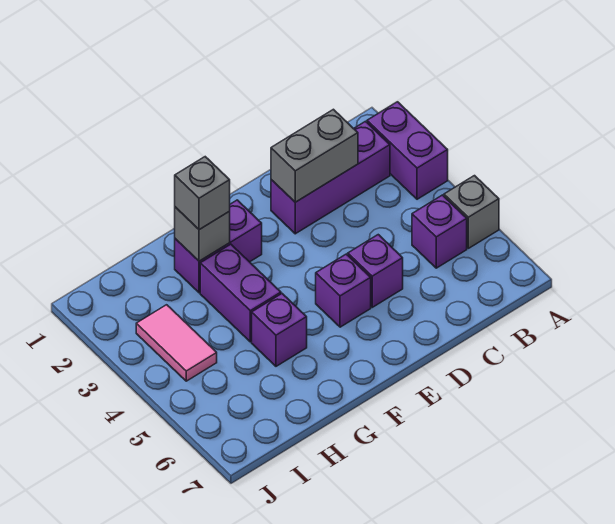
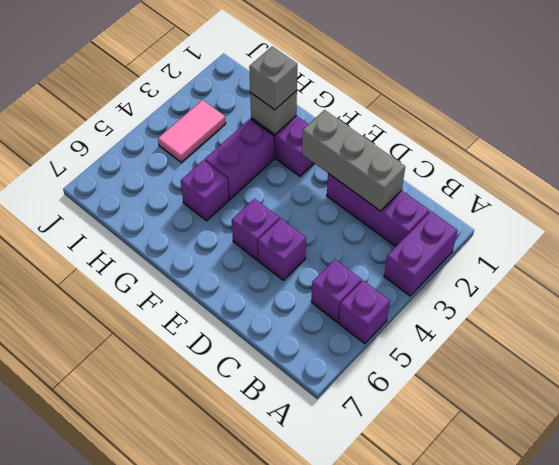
grey brick A5 level 1 -> purple brick A5 level 1
grey brick C2:D2 level 2 -> grey brick C2:E2 level 2

